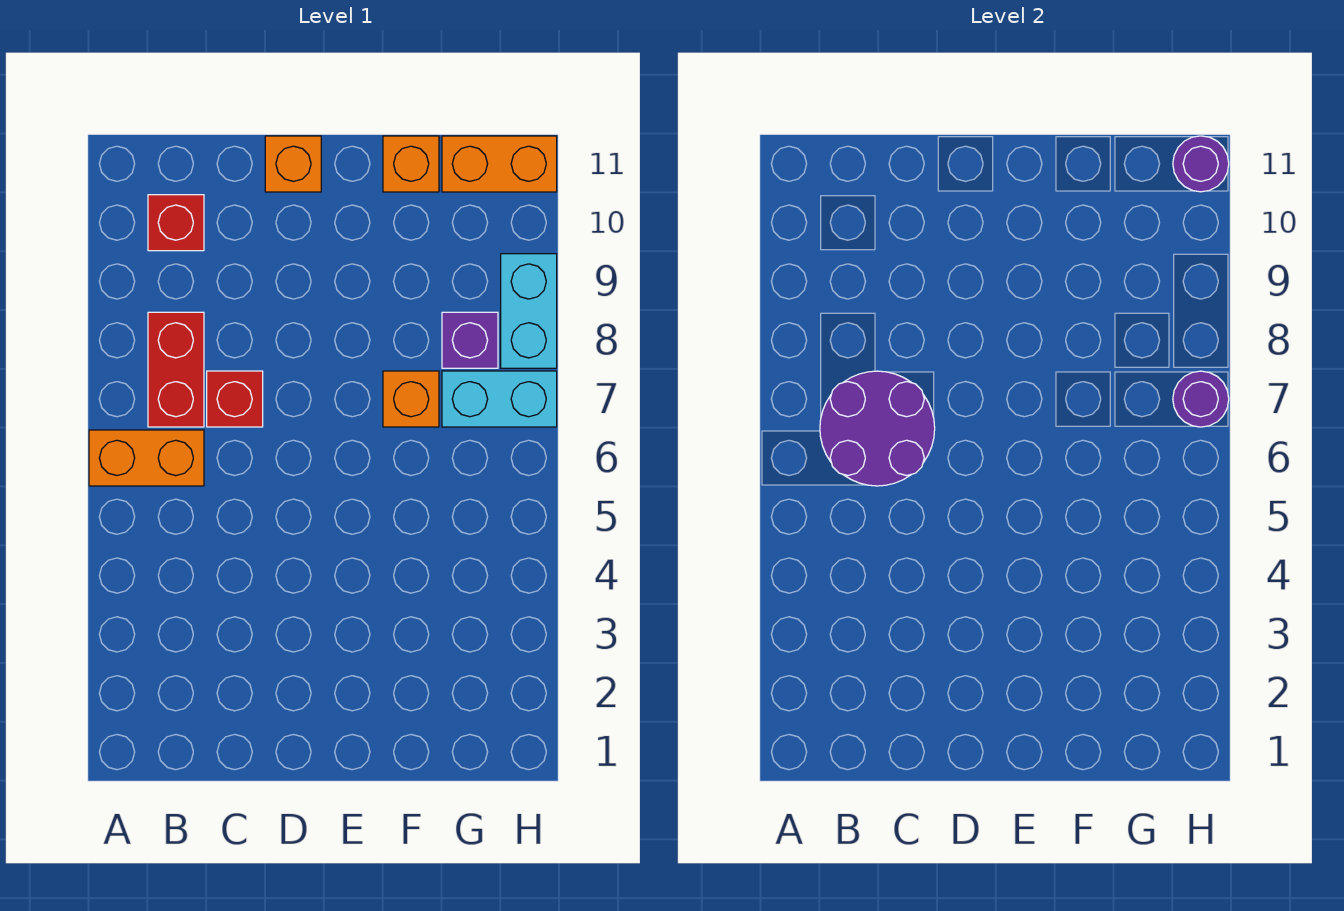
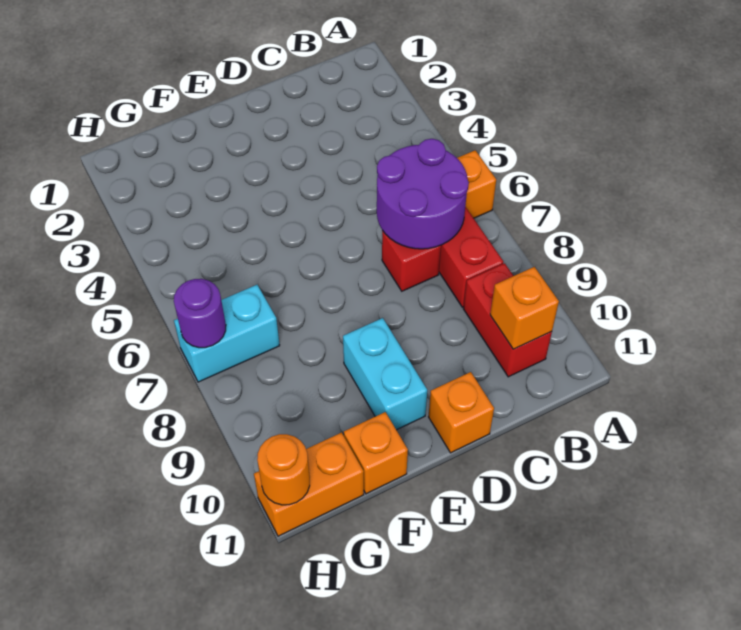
red brick B10 level 1 -> red brick B9:B10 level 1
orange brick F7 level 1 -> orange brick B10 level 2
purple brick G8 level 1 -> none
cyan brick H8:H9 level 1 -> cyan brick E9:E10 level 1
purple round brick H11 level 2 -> orange round brick H11 level 2

